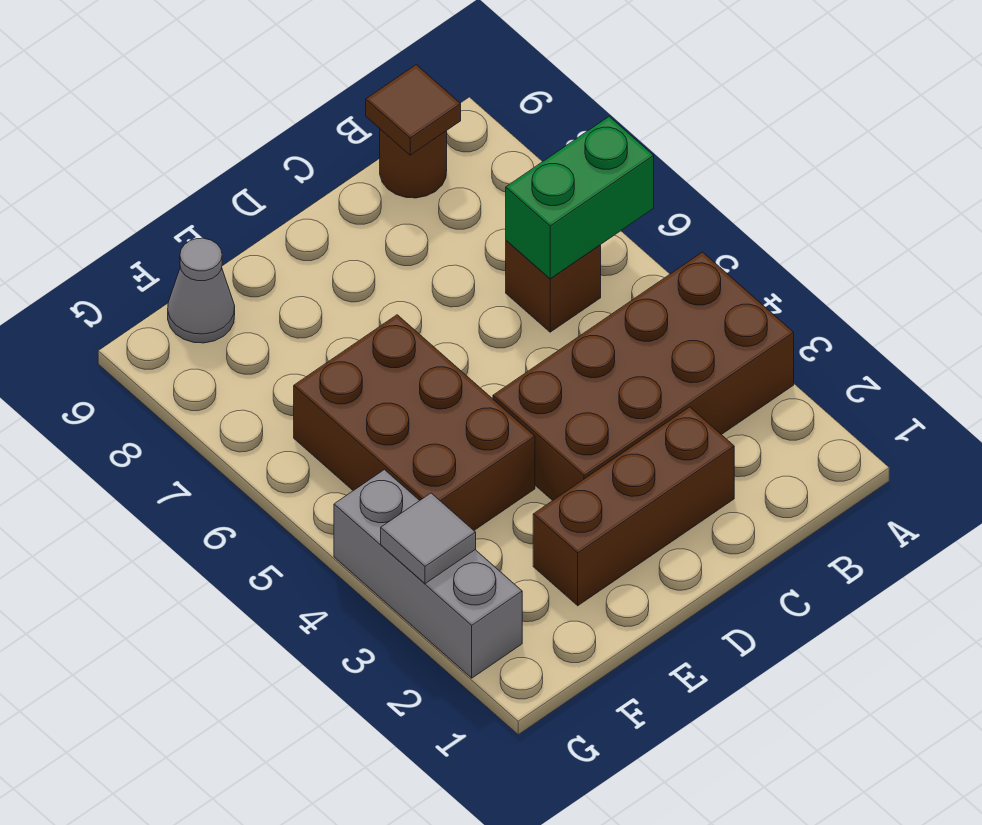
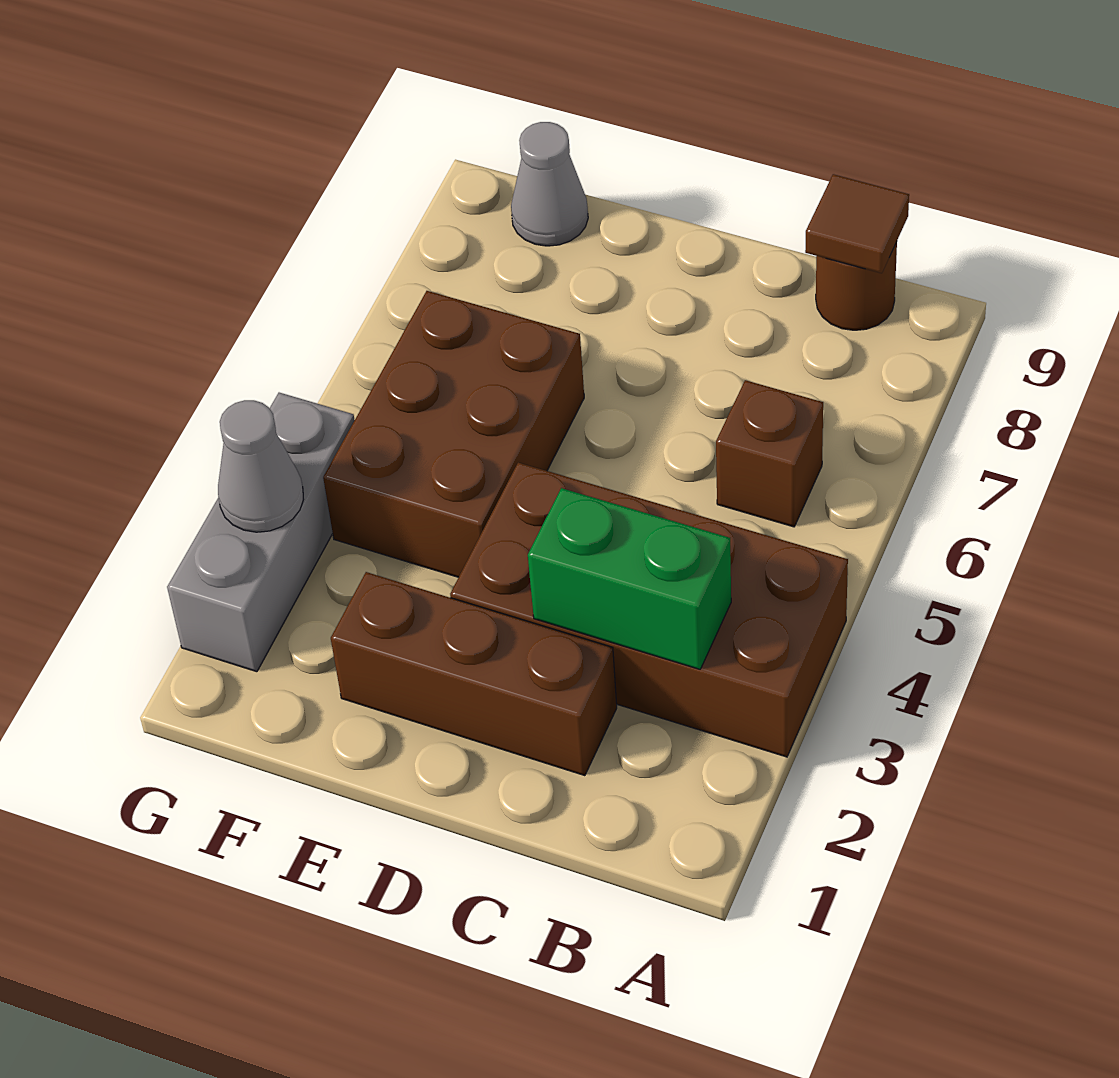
green brick A6:B6 level 2 -> green brick B3:C3 level 2
grey tile G3 level 2 -> grey cone G3 level 2

